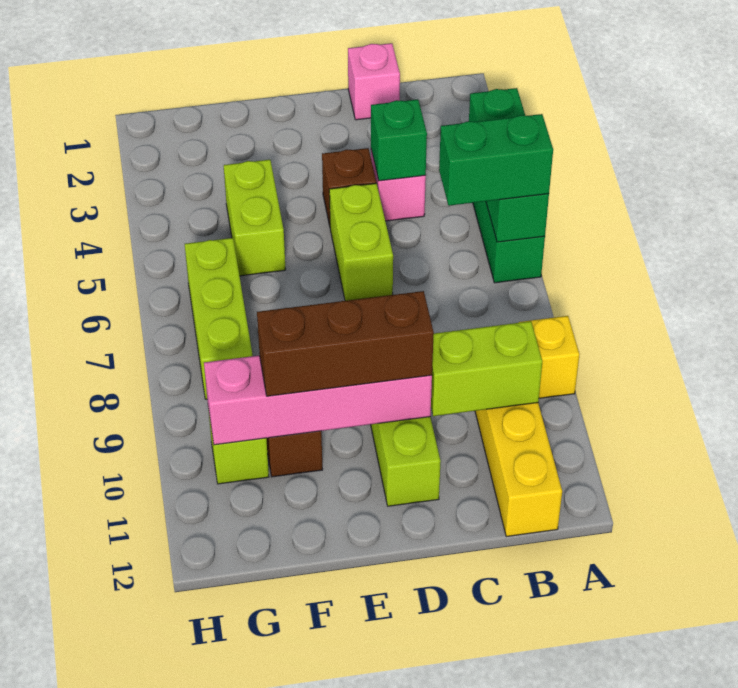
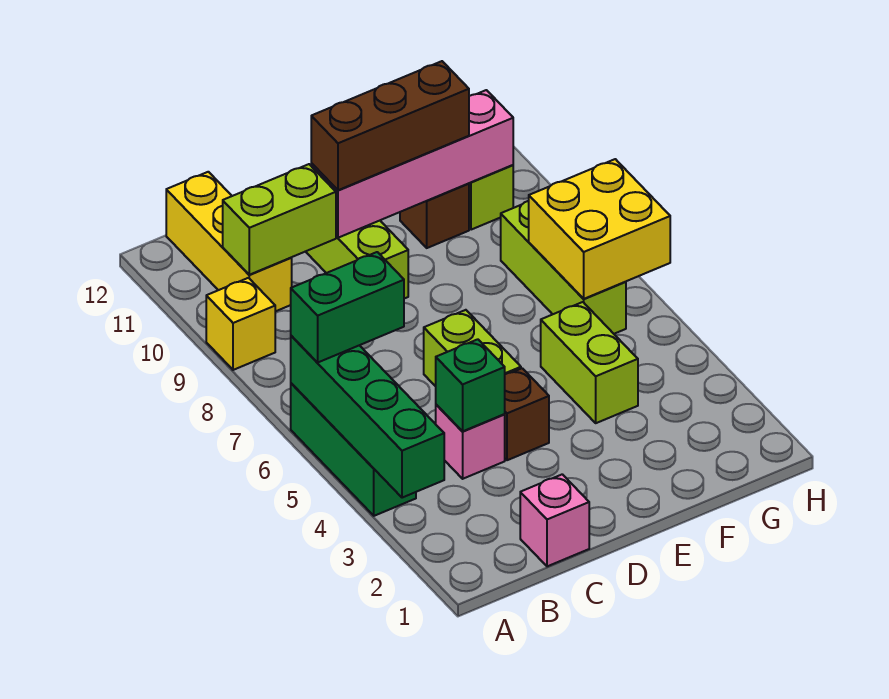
green brick A4:A6 level 2 -> green brick A3:A6 level 2
none -> yellow brick G6:H7 level 2

